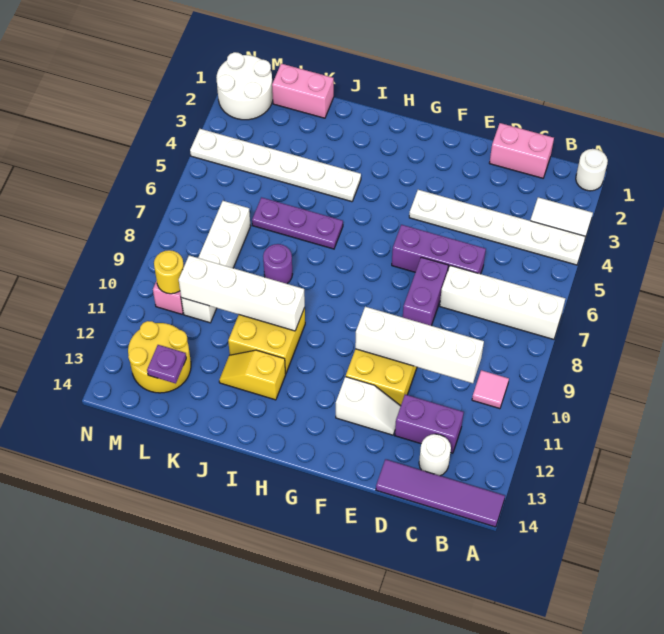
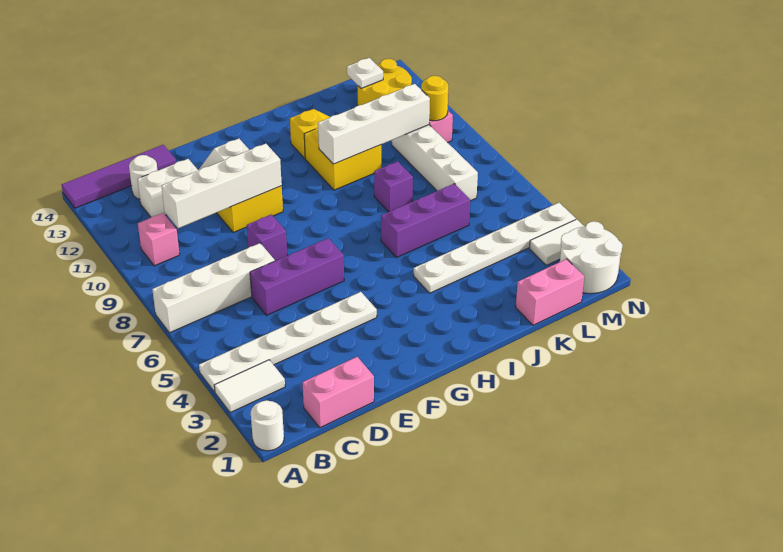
pink tile B10 level 1 -> pink brick B10 level 1
purple brick C12:D12 level 1 -> white brick C12:D12 level 1
purple brick E7:E8 level 1 -> purple brick E8 level 1
purple plate I6:K6 level 1 -> purple brick I6:K6 level 1
purple round brick J8 level 1 -> purple brick J8 level 1
purple plate L13 level 2 -> white plate L13 level 2
none -> white tile M3:N3 level 1

